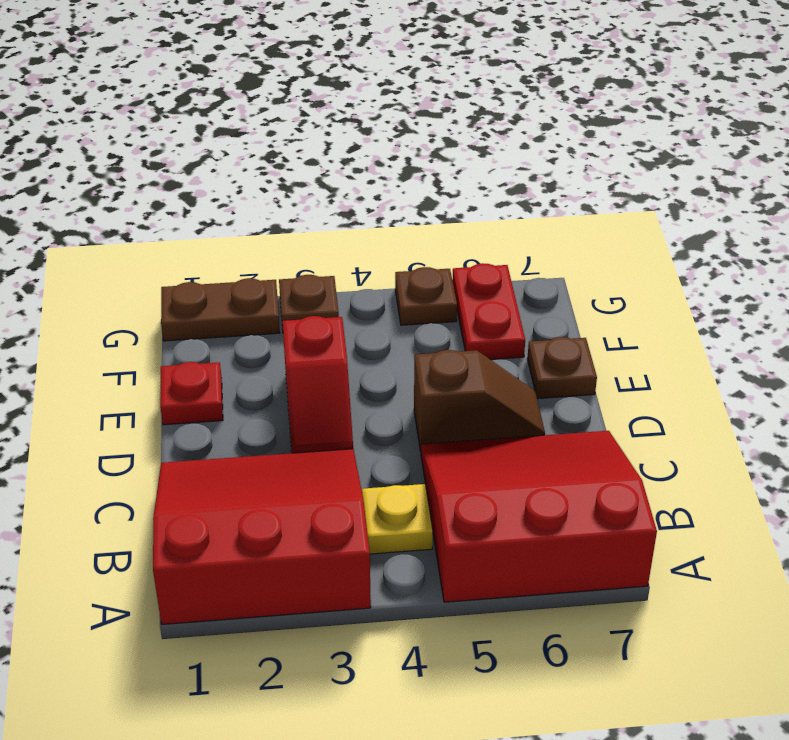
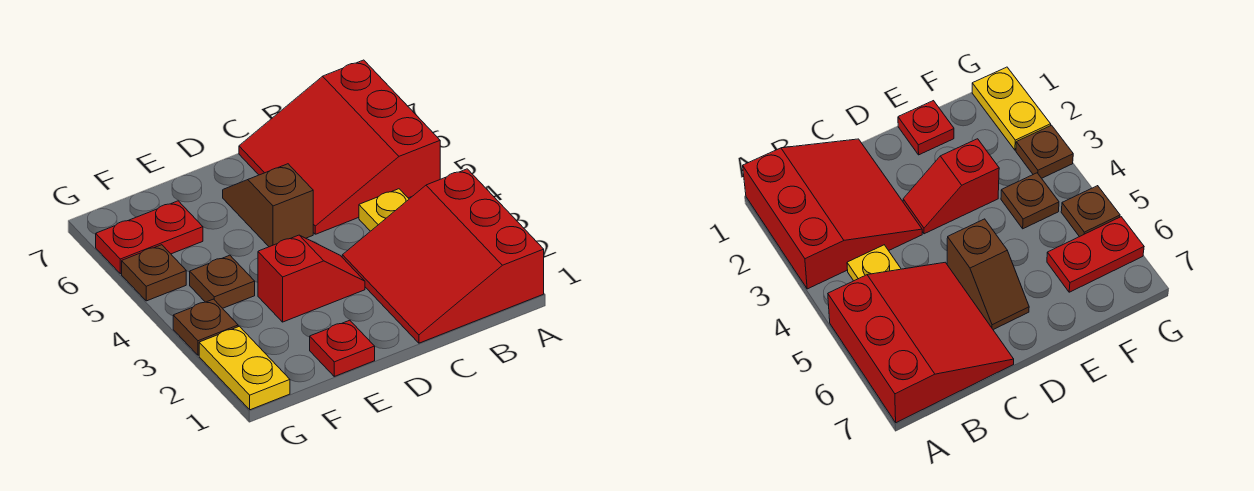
brown plate E7 level 1 -> brown plate F4 level 1
brown plate G1:G2 level 1 -> yellow plate G1:G2 level 1

